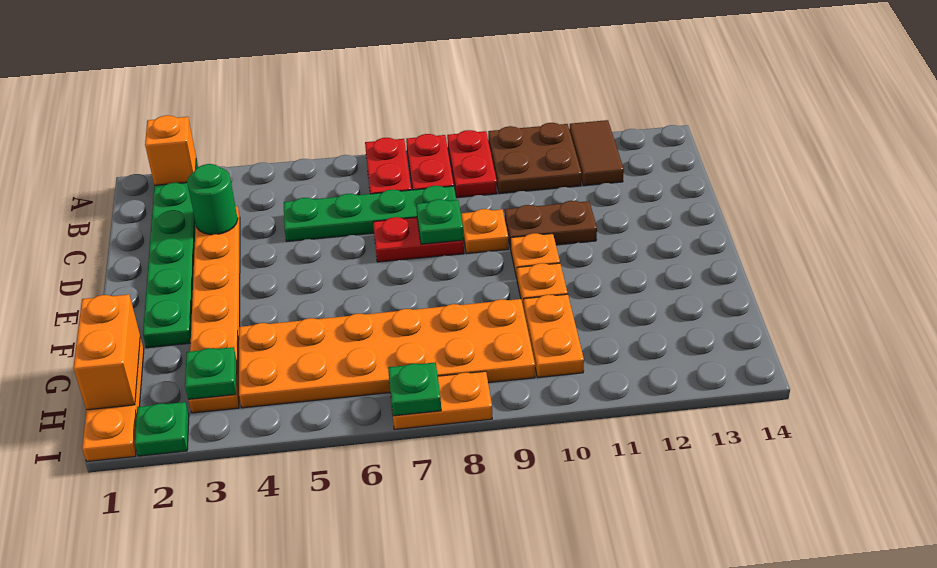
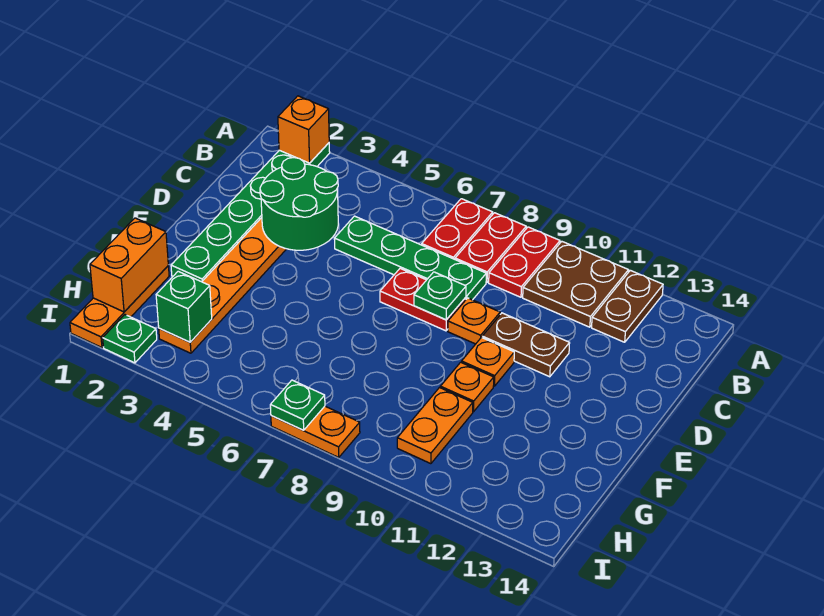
brown tile A12:B12 level 1 -> brown plate A12:B12 level 1
green round brick C3 level 2 -> green round brick C3:D4 level 2
orange plate G4:H9 level 1 -> none
green plate H3 level 2 -> green brick H3 level 2

